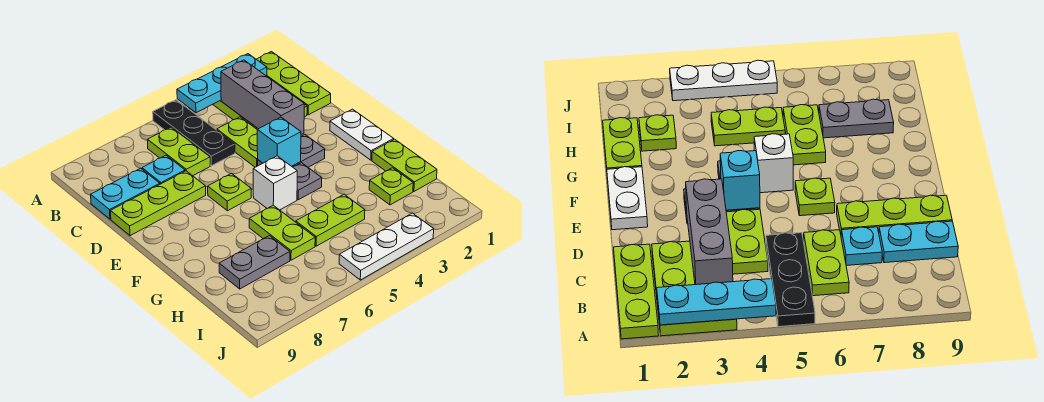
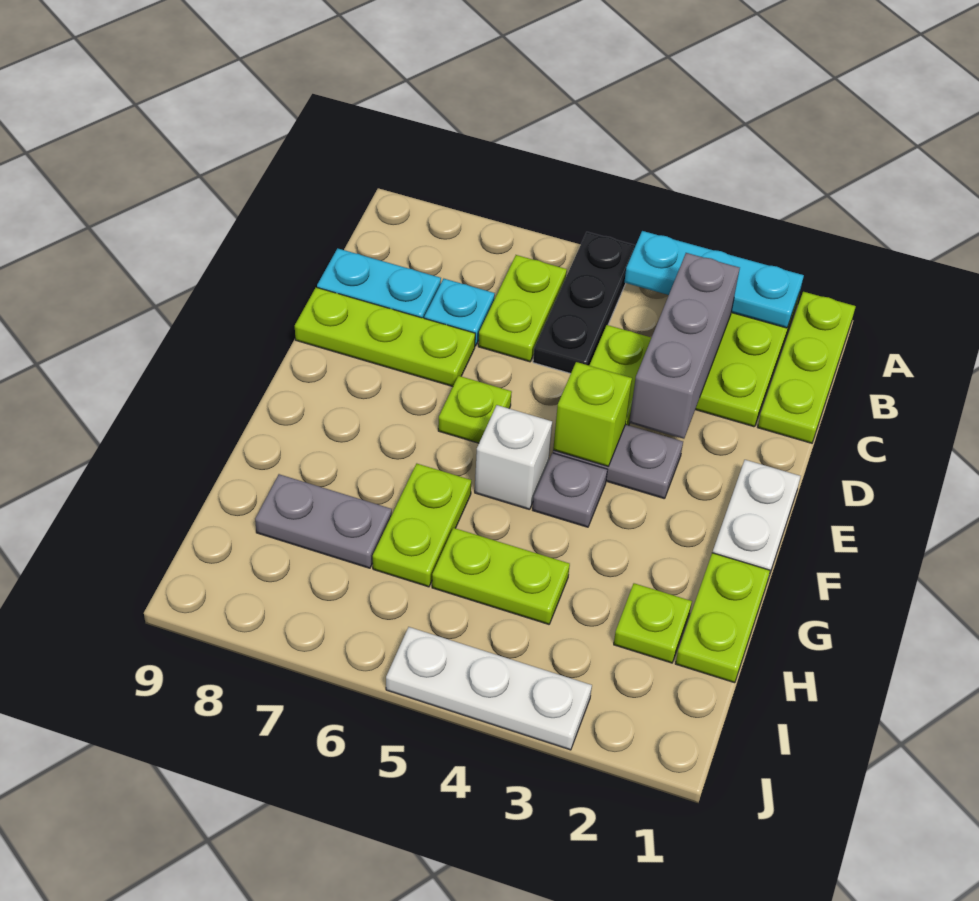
cyan brick E4 level 2 -> lime brick E4 level 2

